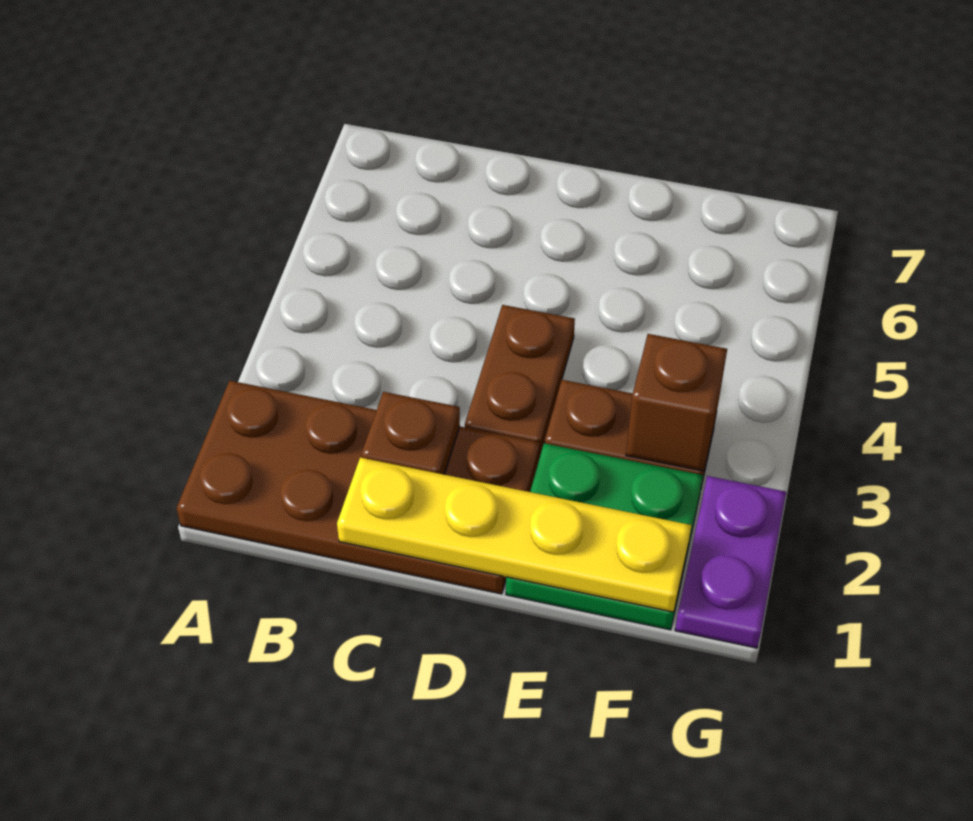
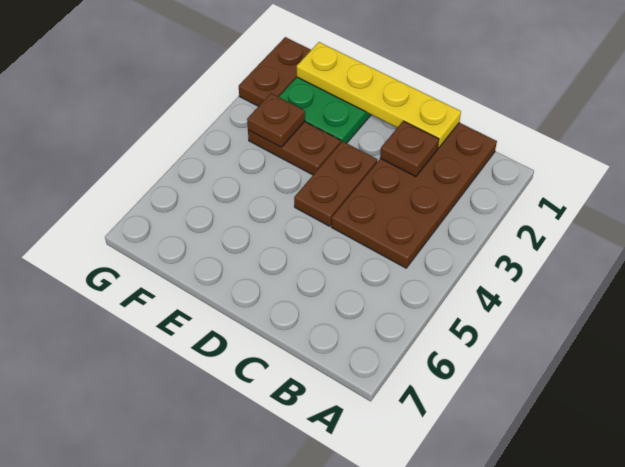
brown plate A1:D2 level 1 -> brown plate B1:C4 level 1
brown brick F3 level 2 -> brown plate F3 level 2
purple plate G1:G2 level 1 -> brown plate G1:G2 level 1

